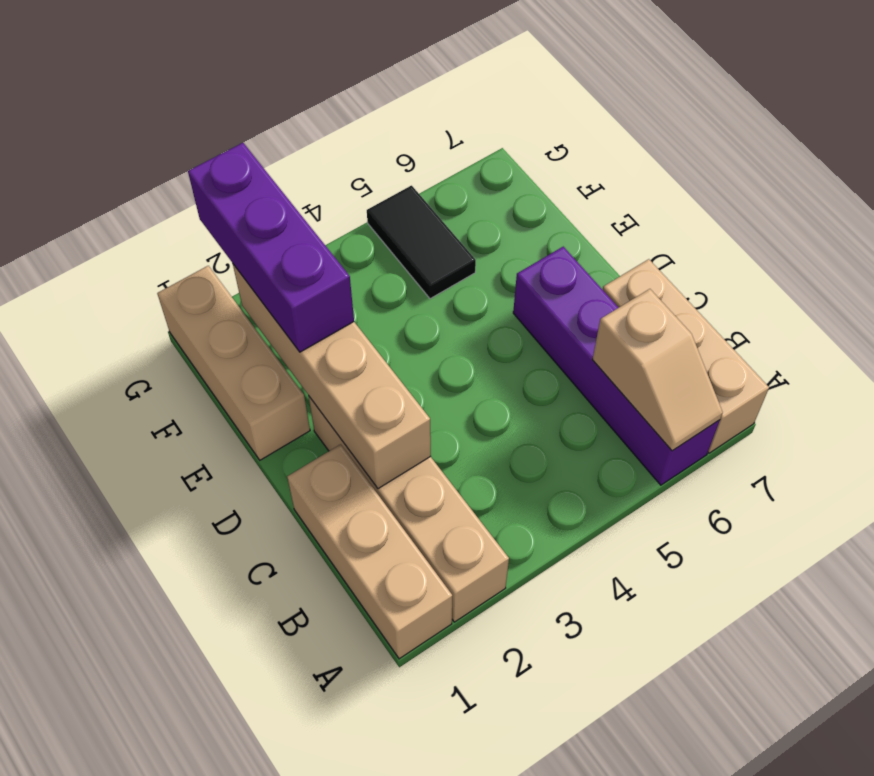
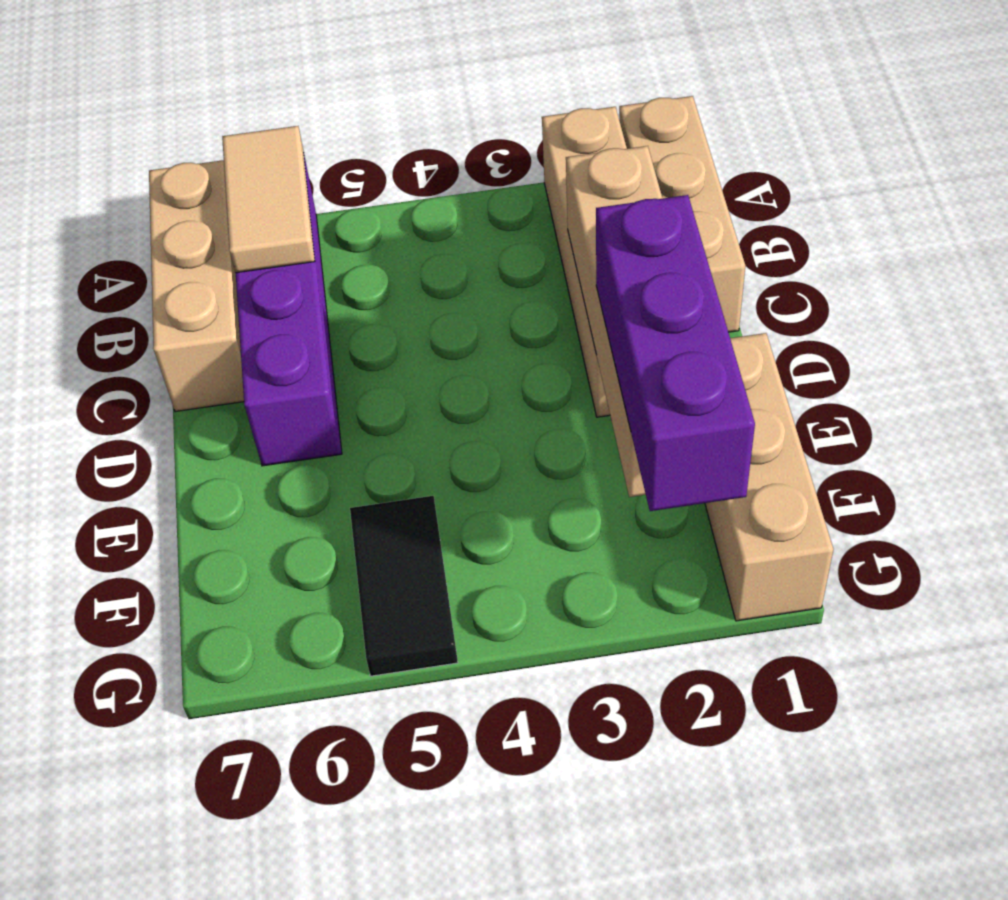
tan slope A6:B6 level 2 top B -> tan tile A6:B6 level 2

